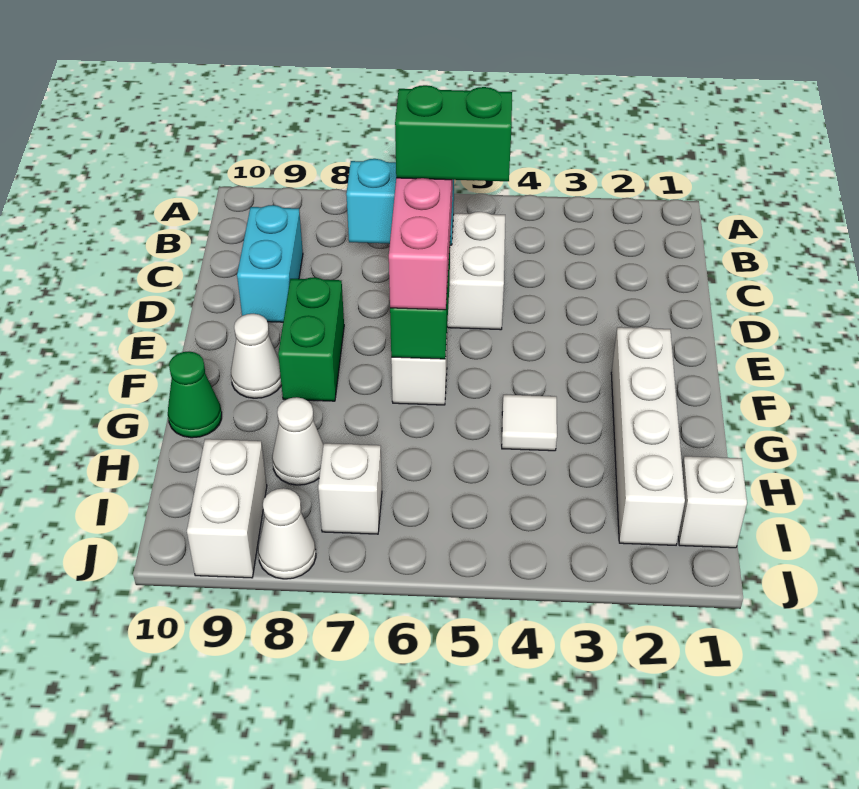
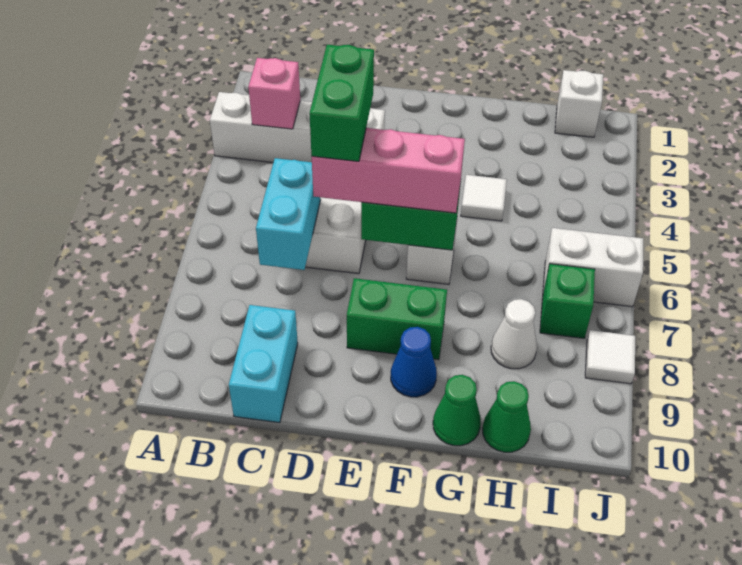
none -> pink brick B3 level 2
cyan brick C9:D9 level 1 -> cyan brick C9:C10 level 1
white brick F2:I2 level 1 -> white brick A3:D3 level 1
white cone F9 level 1 -> blue cone F9 level 1
none -> green cone H10 level 1
white brick I7 level 1 -> green brick I7 level 1
white brick I9:J9 level 1 -> white brick I6:J6 level 1
white cone J8 level 1 -> white tile J8 level 1

